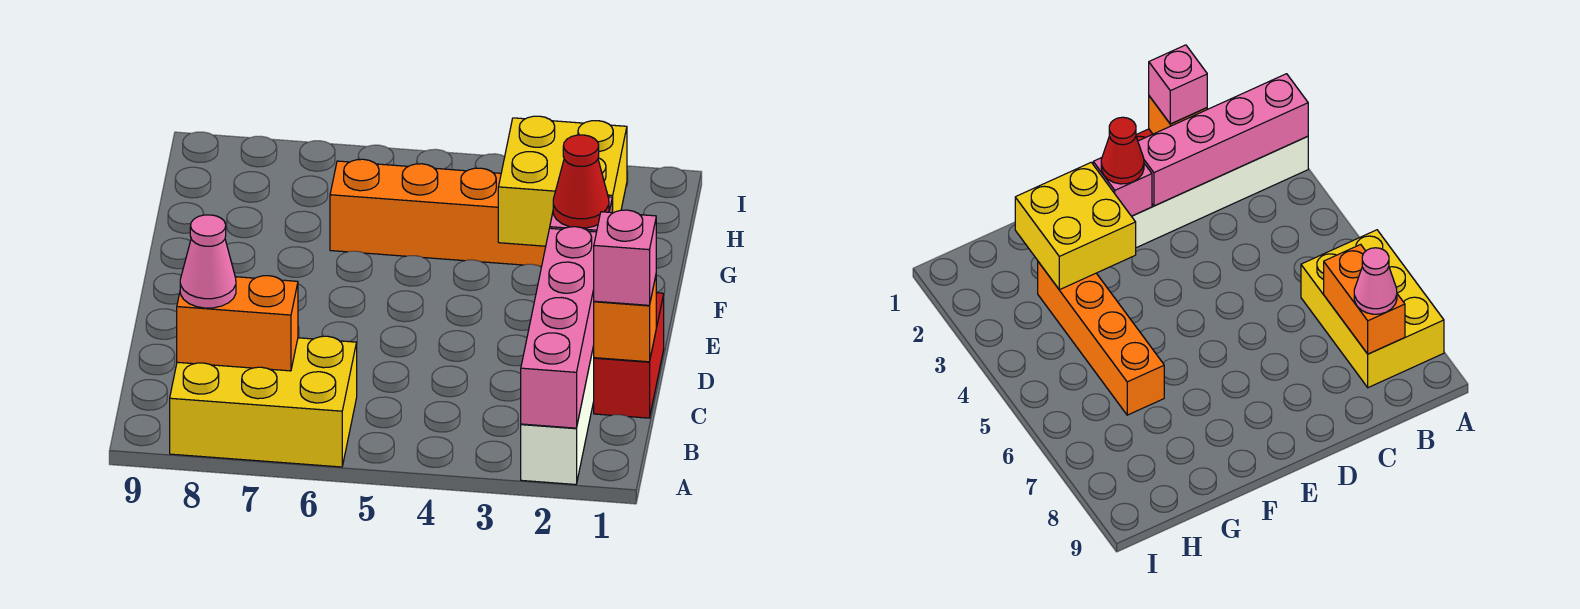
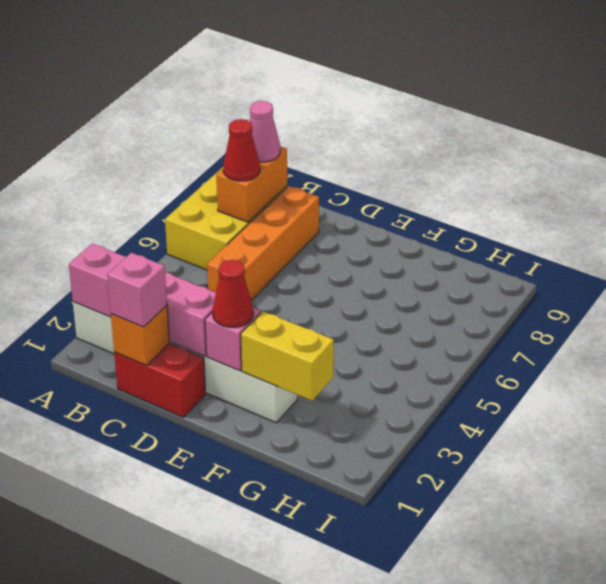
none -> red cone B7 level 3
yellow brick F2:G3 level 2 -> yellow brick F2:G2 level 2
orange brick G3:G6 level 1 -> orange brick C5:C8 level 1

